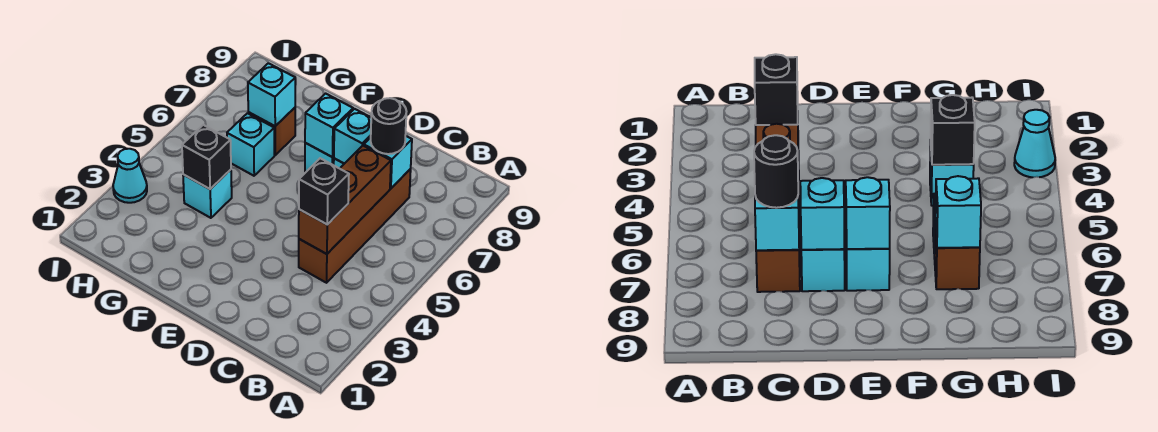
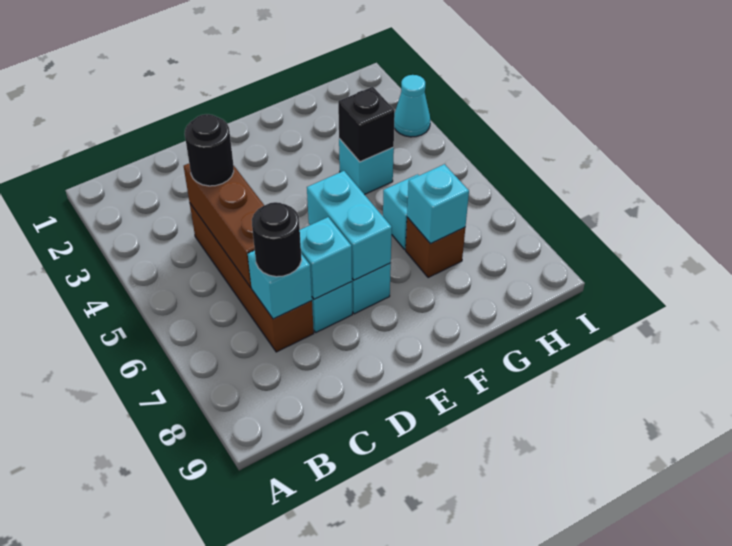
black brick C4 level 3 -> black round brick C4 level 3
cyan brick E7 level 2 -> cyan brick E6:E7 level 2

